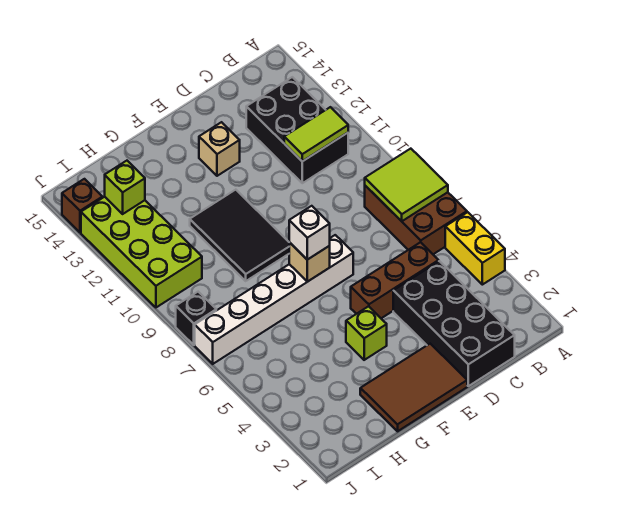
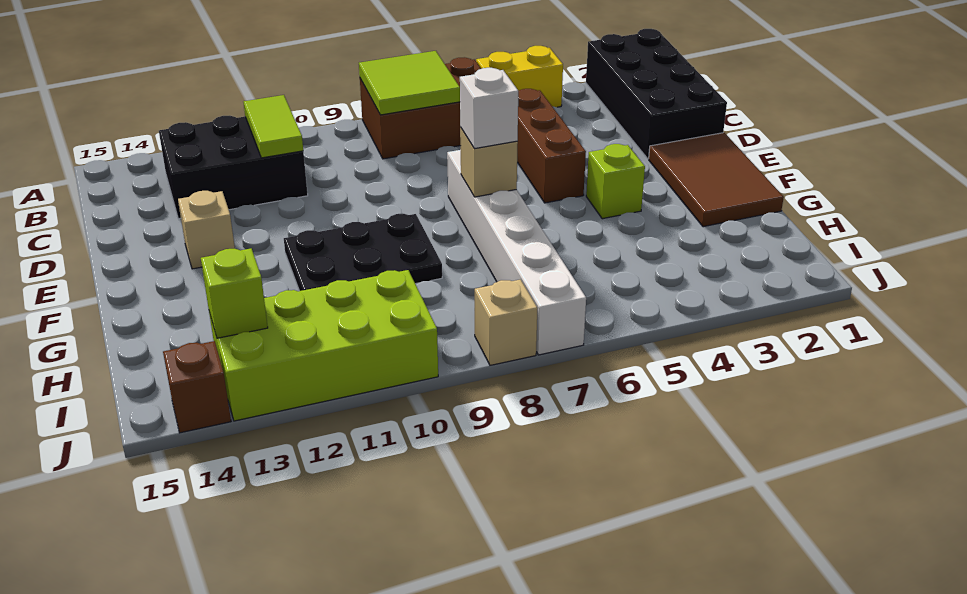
black brick C1:D4 level 1 -> black brick A1:D2 level 1
black tile F9:G11 level 1 -> black plate F9:G11 level 1
black brick J8 level 1 -> tan brick J8 level 1

